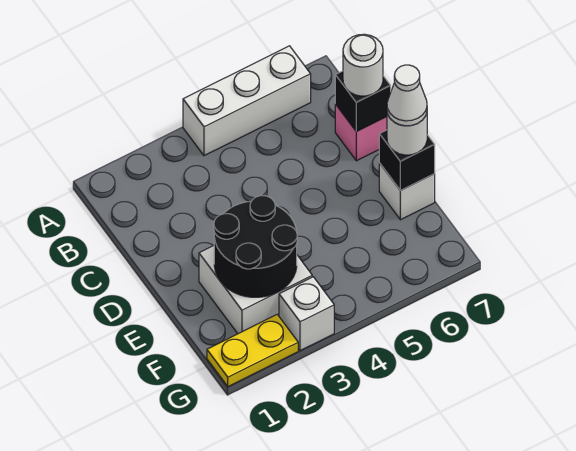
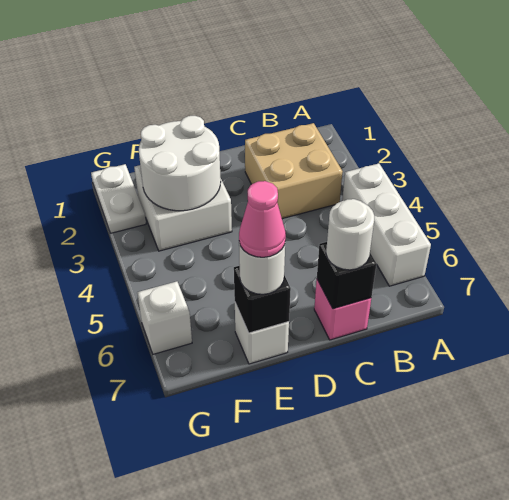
none -> tan brick B2:C3 level 1
black round brick E2:F3 level 2 -> white round brick E2:F3 level 2
white cone E7 level 4 -> pink cone E7 level 4
yellow plate G1:G2 level 1 -> white plate G1:G2 level 1
white brick G3 level 1 -> white brick G6 level 1

